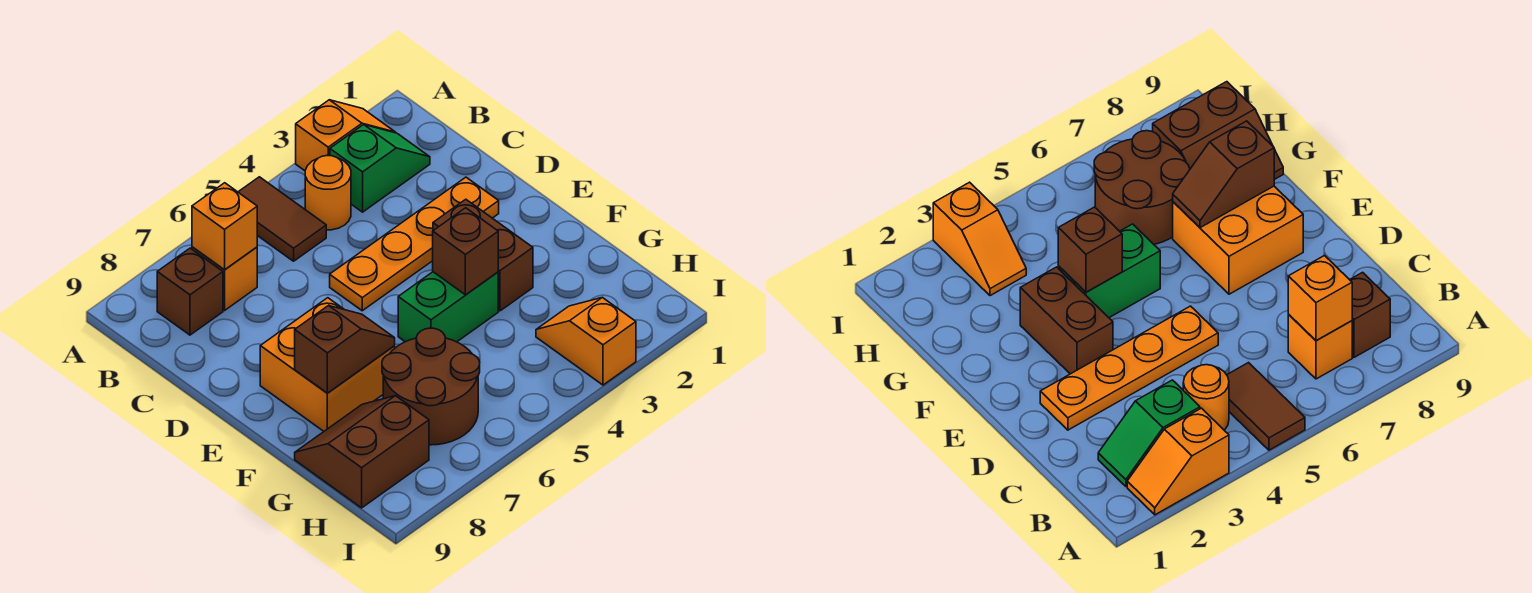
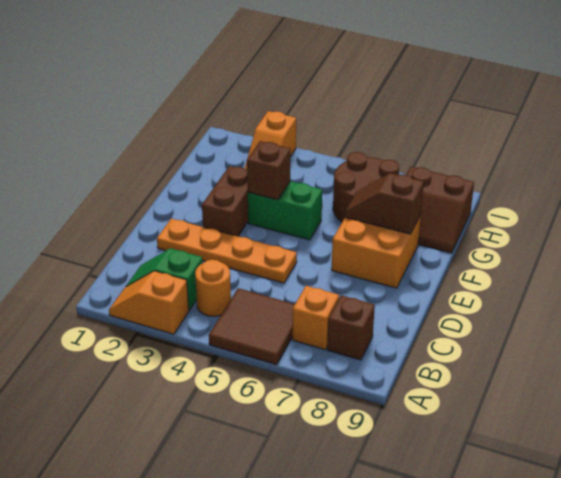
brown tile A5:B5 level 1 -> brown tile A5:B6 level 1
orange brick B7 level 2 -> none

